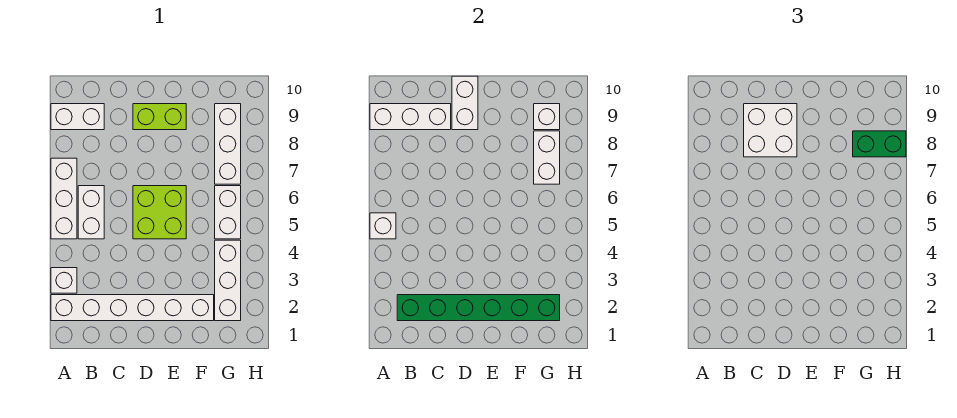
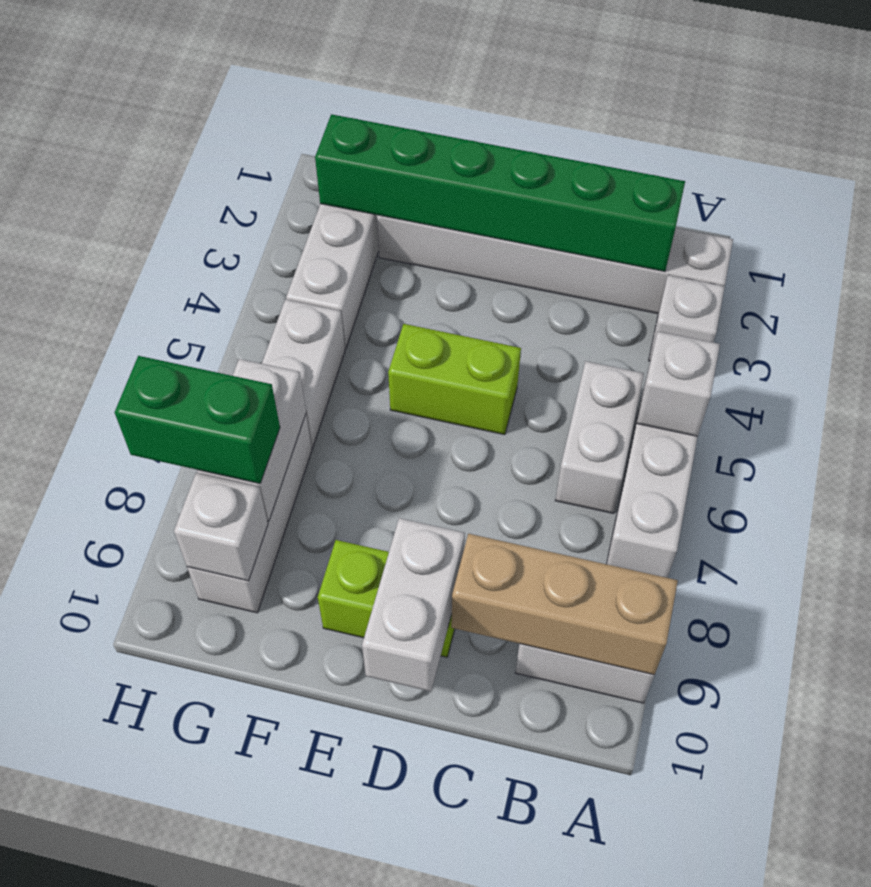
white brick A9:C9 level 2 -> tan brick A9:C9 level 2
white brick C8:D9 level 3 -> none
lime brick D5:E6 level 1 -> lime brick D5:E5 level 1

